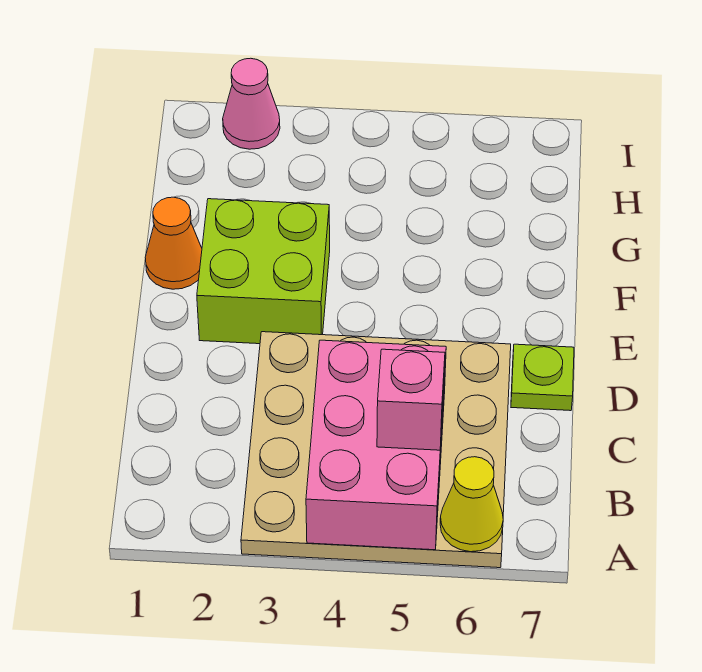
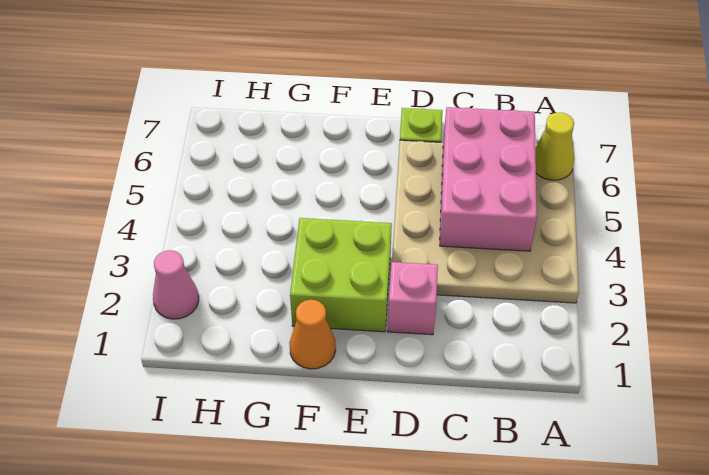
pink brick A4:C5 level 2 -> pink brick B4:C6 level 2
pink brick B5 level 3 -> pink brick D2 level 1

